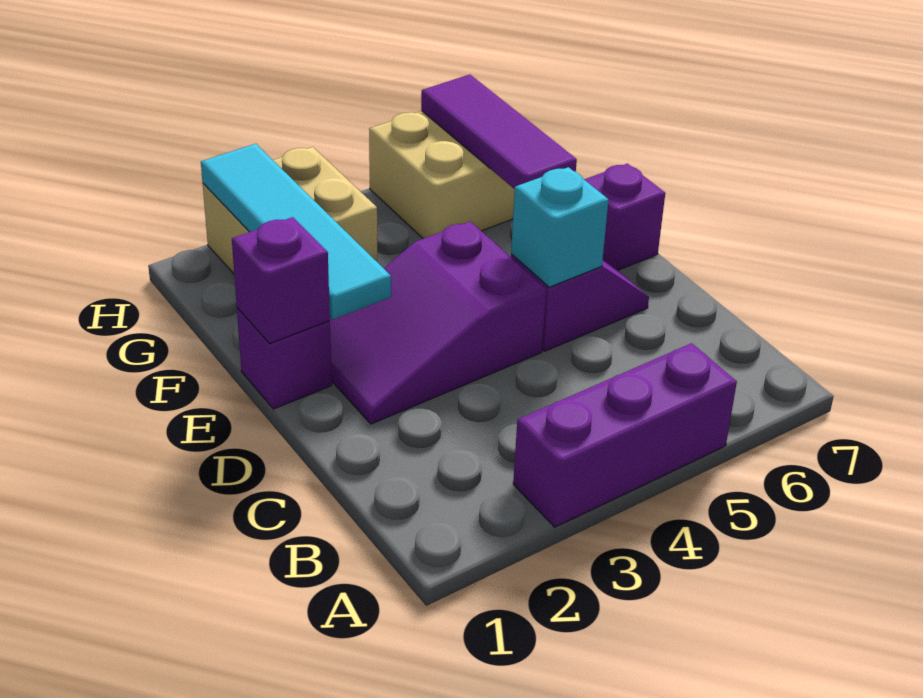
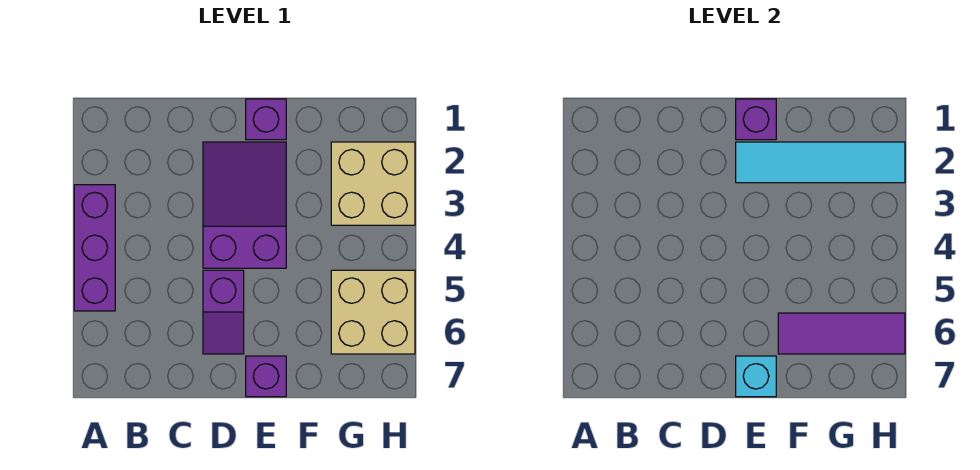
cyan brick D5 level 2 -> cyan brick E7 level 2

